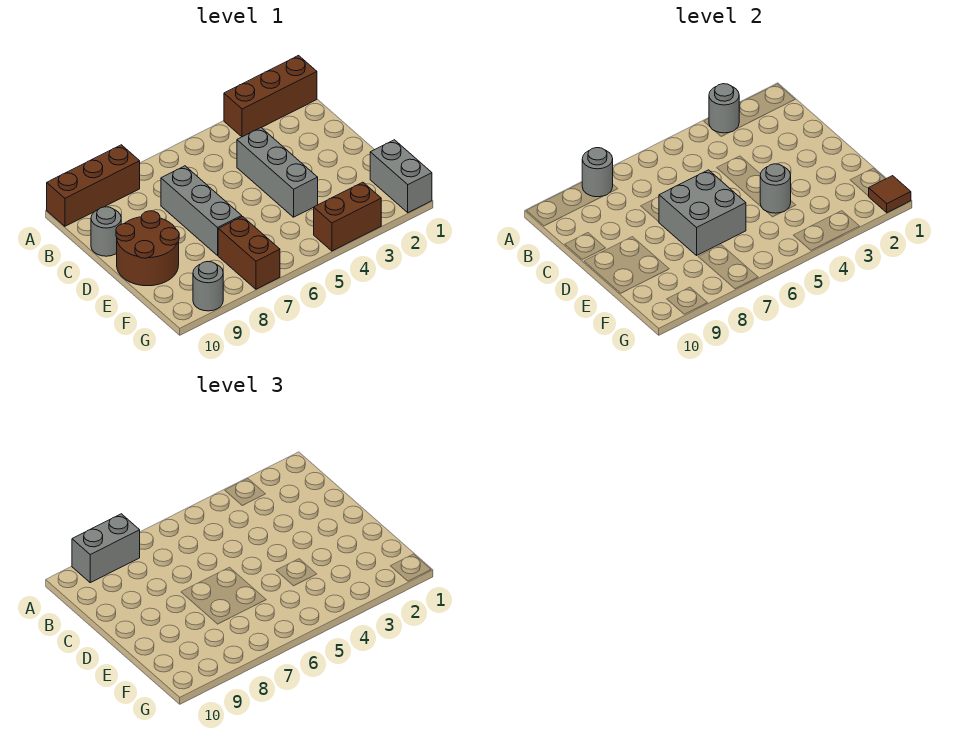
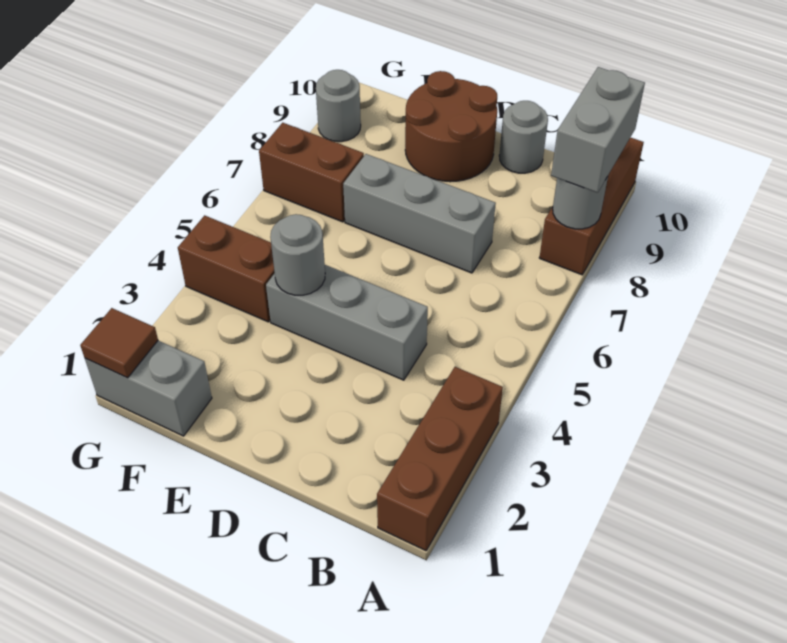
grey round brick A3 level 2 -> none
grey brick D6:E7 level 2 -> none
brown brick G3:G4 level 1 -> brown brick F4:G4 level 1

